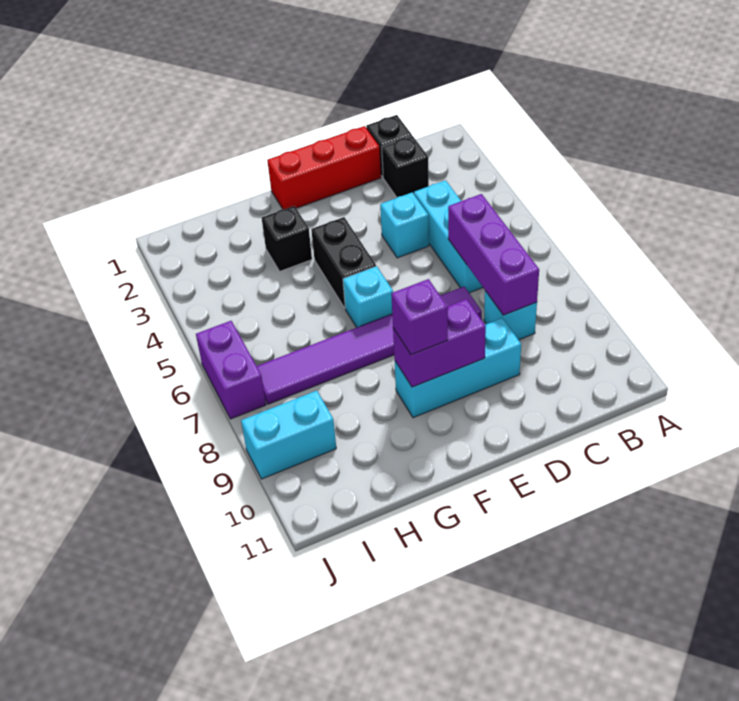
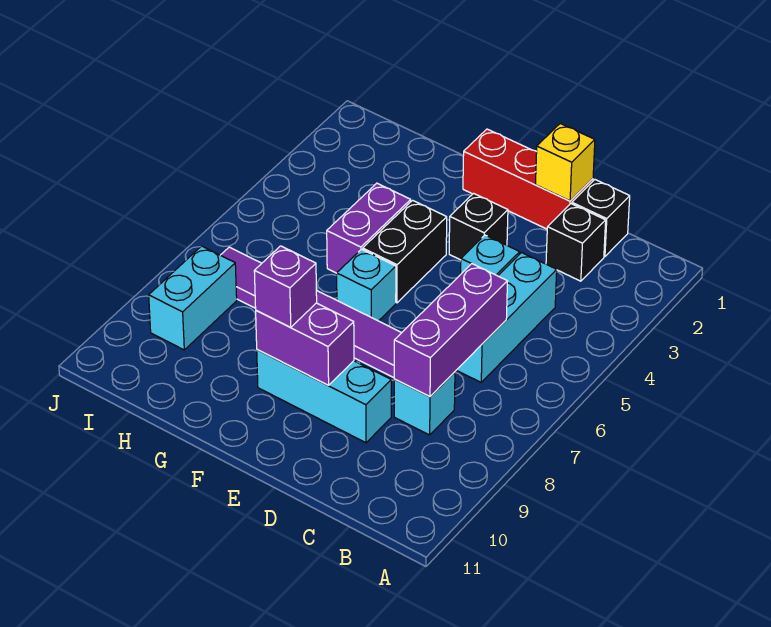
none -> yellow brick D1 level 2
black brick G3 level 1 -> black brick E3 level 1
cyan brick I9:J9 level 1 -> cyan brick I8:I9 level 1
purple brick J6:J7 level 1 -> purple brick G4:G5 level 1

